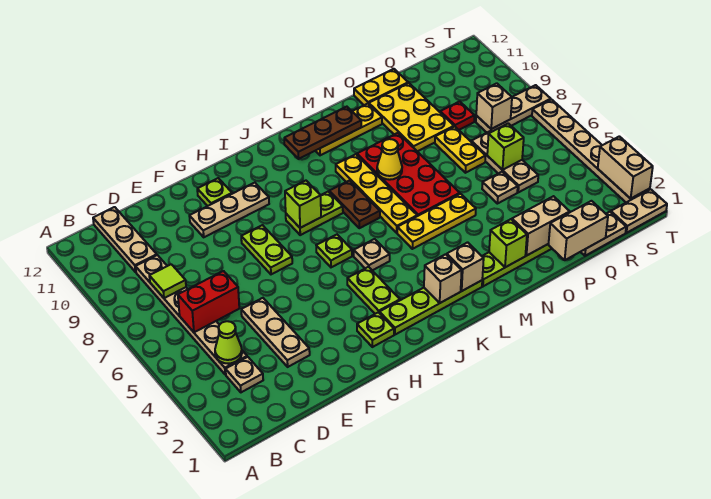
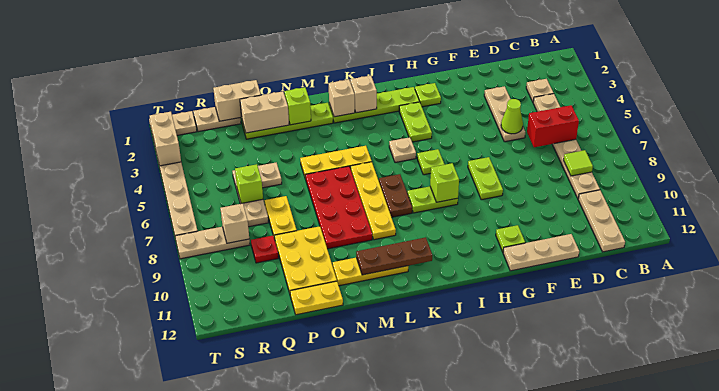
lime cone C4 level 2 -> lime cone E5 level 2
tan plate F10:H10 level 1 -> tan plate E12:G12 level 1
yellow cone M8 level 2 -> none

